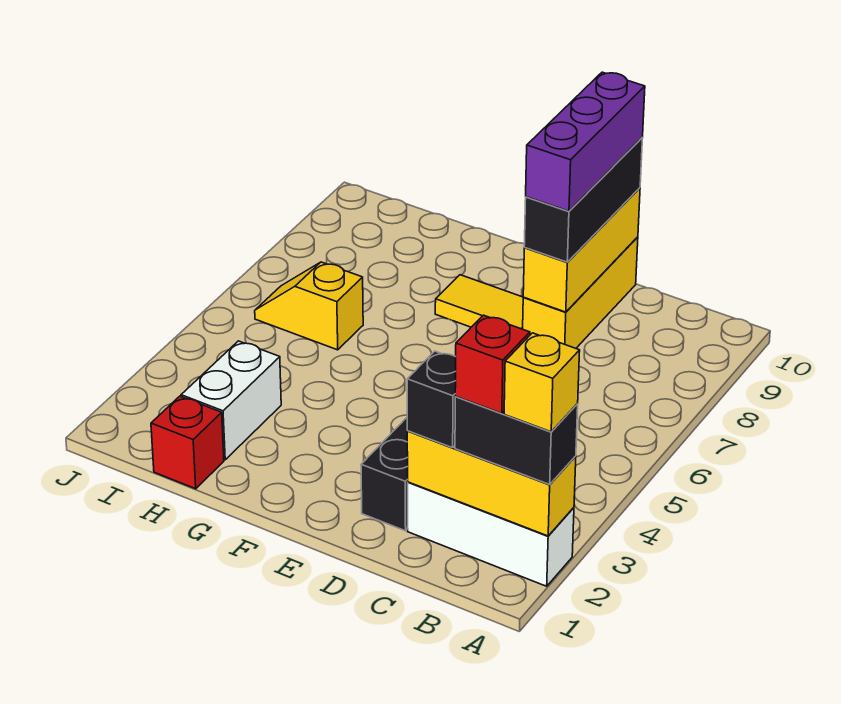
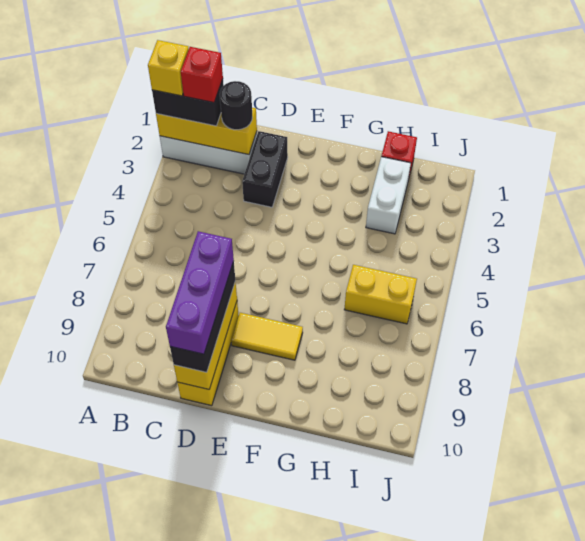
black brick C2 level 3 -> black round brick C2 level 3
yellow slope H6:I6 level 1 top H -> yellow brick H6:I6 level 1

